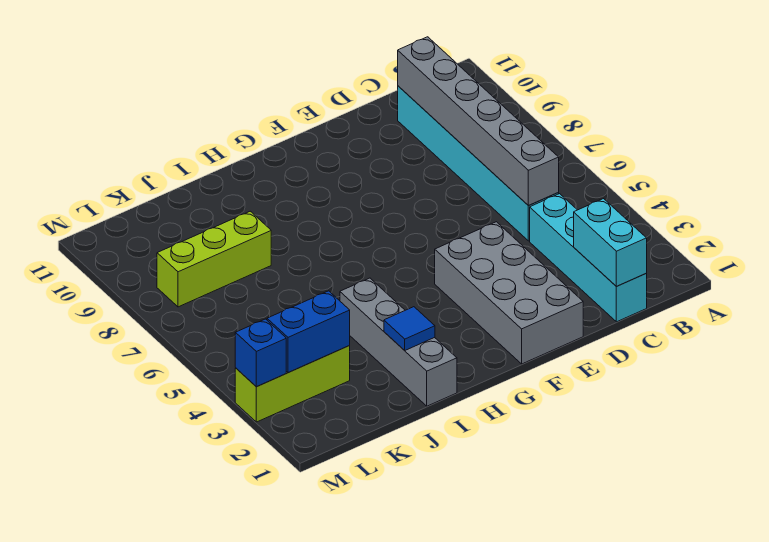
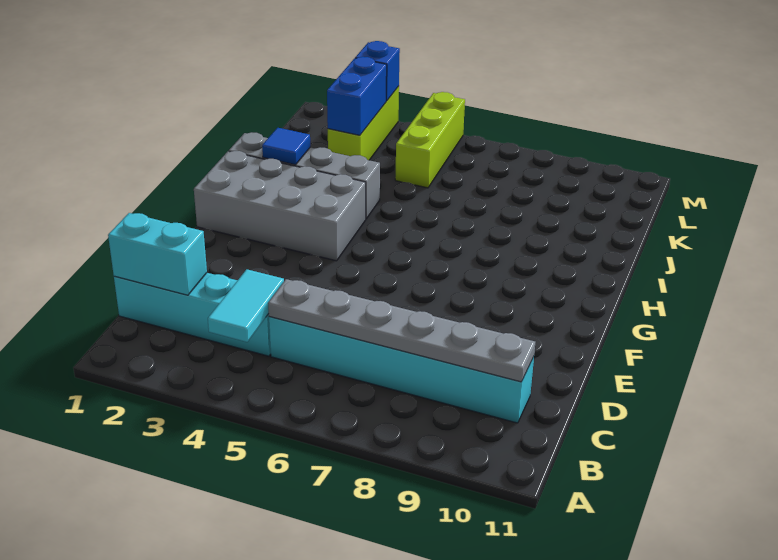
none -> cyan tile B4:C4 level 2
grey brick C5:C10 level 2 -> grey plate C5:C10 level 2
grey brick E1:F4 level 1 -> grey brick G1:H4 level 1
lime brick J8:L8 level 1 -> lime brick K5:M5 level 1

